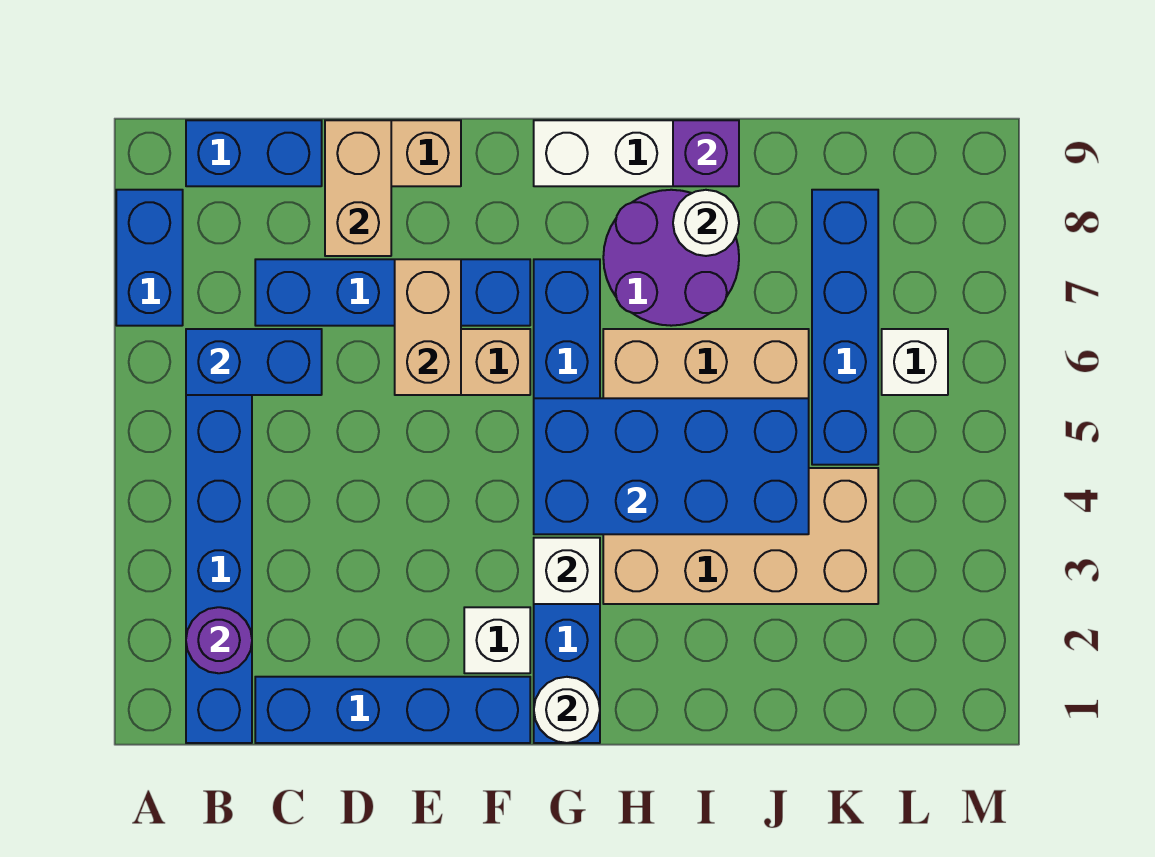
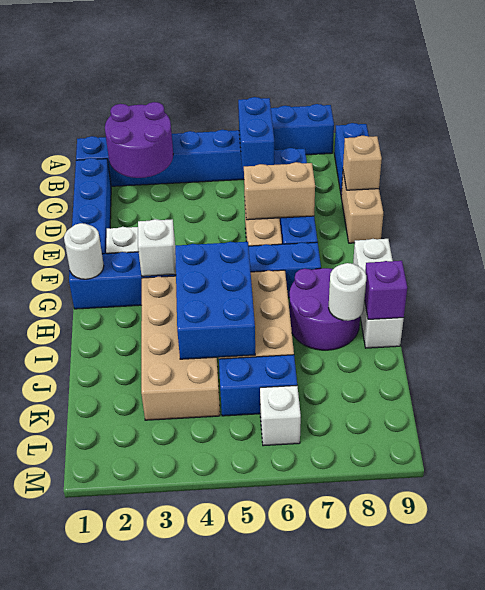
purple round brick B2 level 2 -> purple round brick B2:C3 level 2
tan brick D8:D9 level 2 -> tan brick D9 level 2
blue brick G4:J5 level 2 -> blue brick H4:J5 level 2
blue brick K5:K8 level 1 -> blue brick K5:K6 level 1

